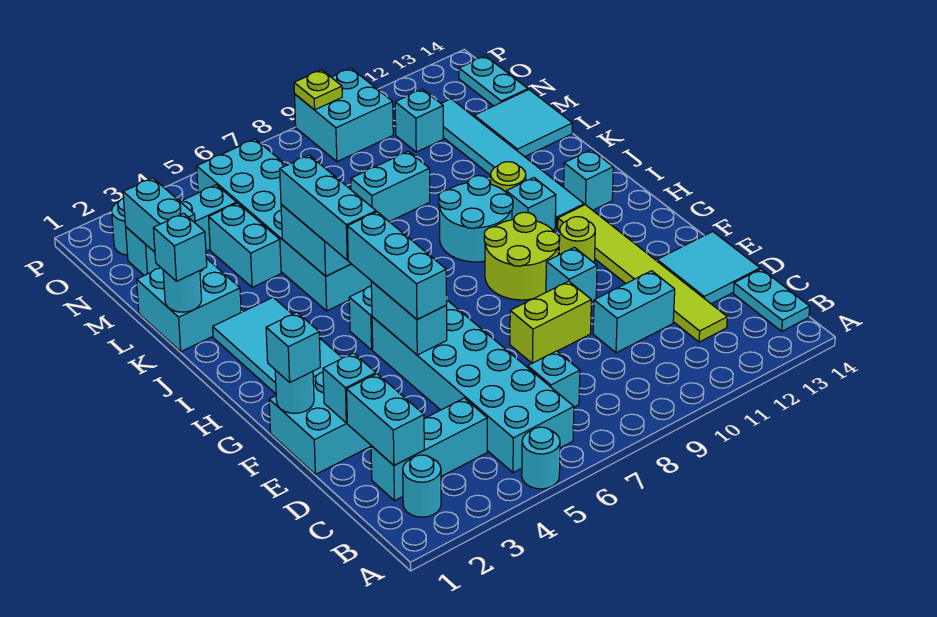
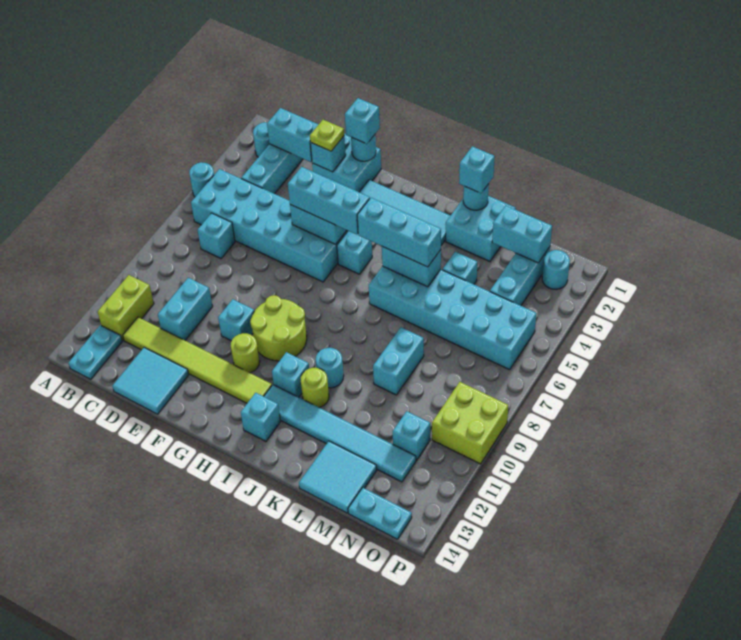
cyan plate B14:C14 level 1 -> cyan plate B13:B14 level 1
lime brick E8:E9 level 1 -> lime brick B11:B12 level 1
cyan round brick I9:J10 level 1 -> cyan round brick J10 level 1
cyan brick L4:M4 level 1 -> cyan brick L4 level 1
cyan brick O9:P10 level 1 -> lime brick O9:P10 level 1
lime plate P9 level 2 -> lime plate E2 level 3

